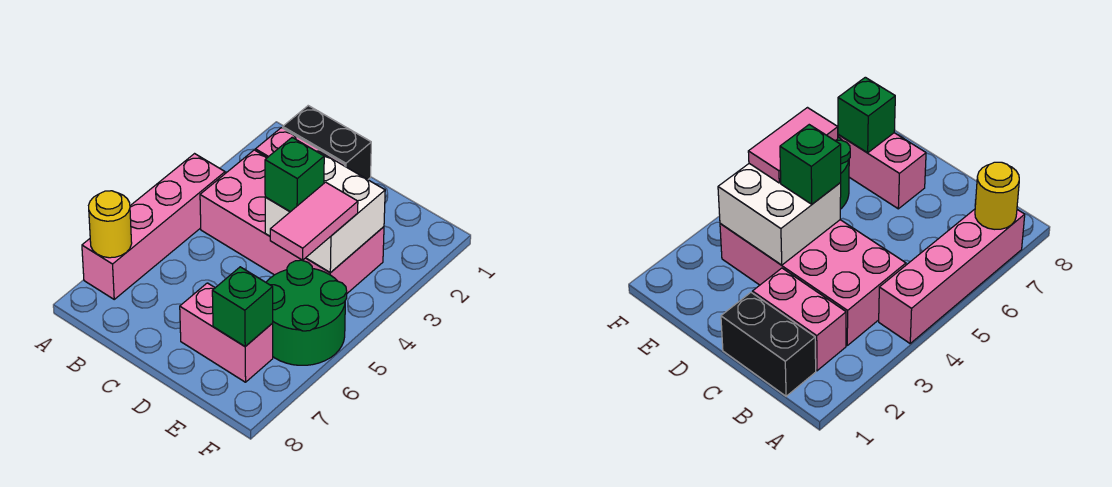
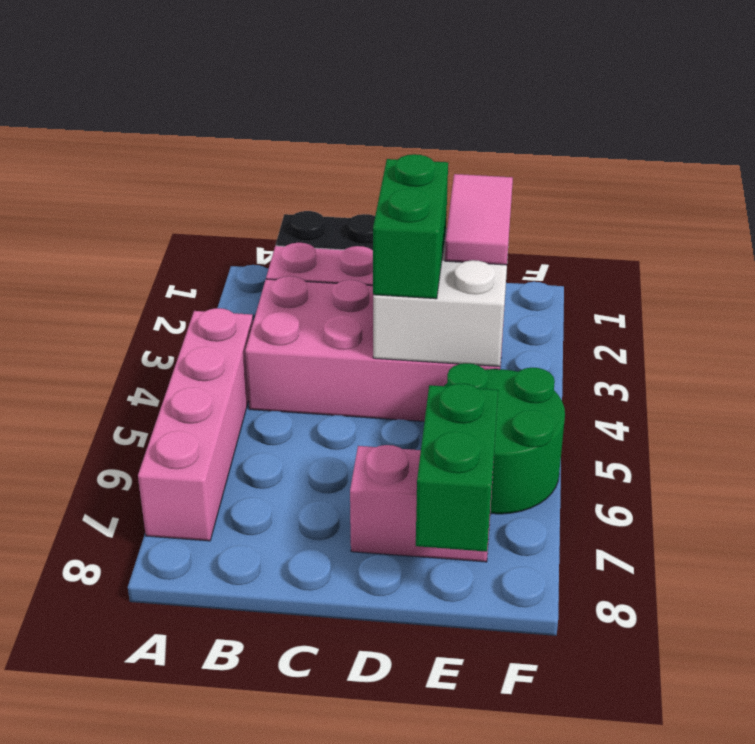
yellow round brick A7 level 2 -> none
green brick D4 level 3 -> green brick D3:D4 level 3
pink tile E4:E5 level 3 -> pink tile E2:E3 level 3
green brick E7 level 2 -> green brick E7:E8 level 2

